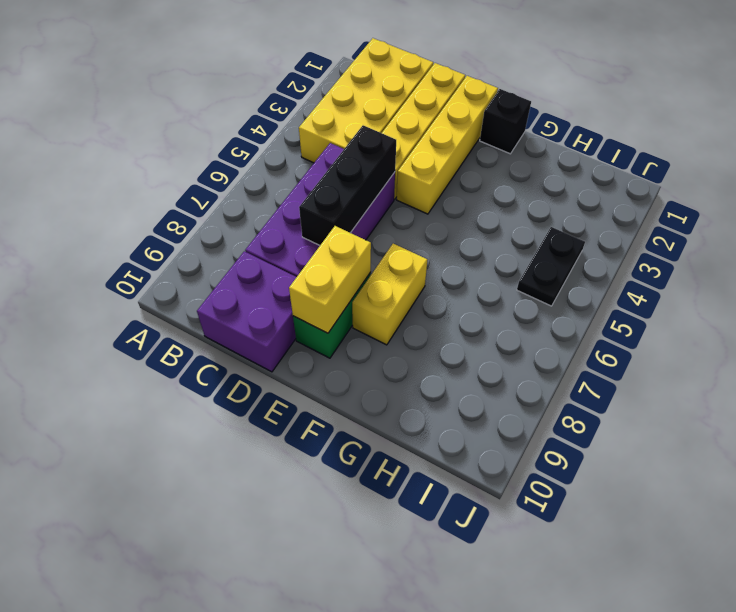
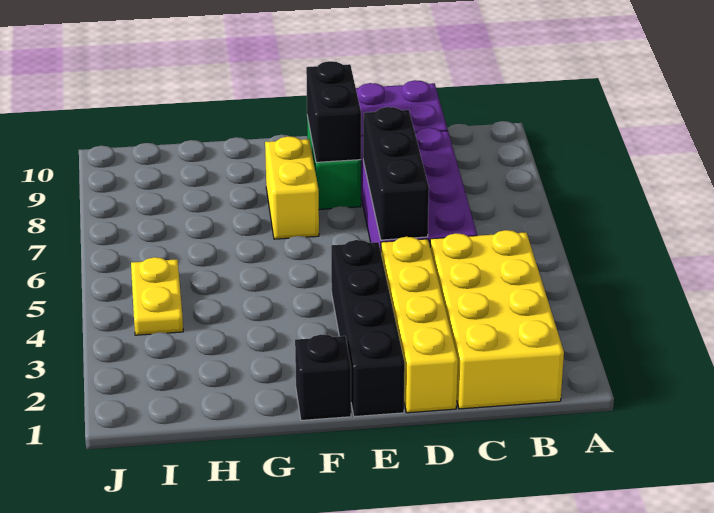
yellow brick E1:E4 level 1 -> black brick E1:E4 level 1
yellow brick E8:E9 level 2 -> black brick E8:E9 level 2
black plate I4:I5 level 1 -> yellow plate I4:I5 level 1

